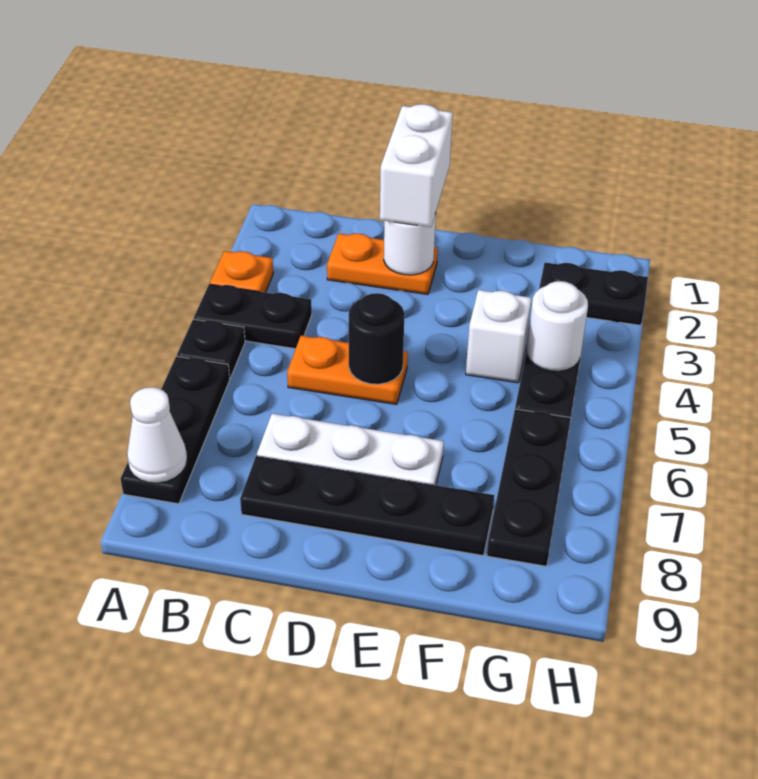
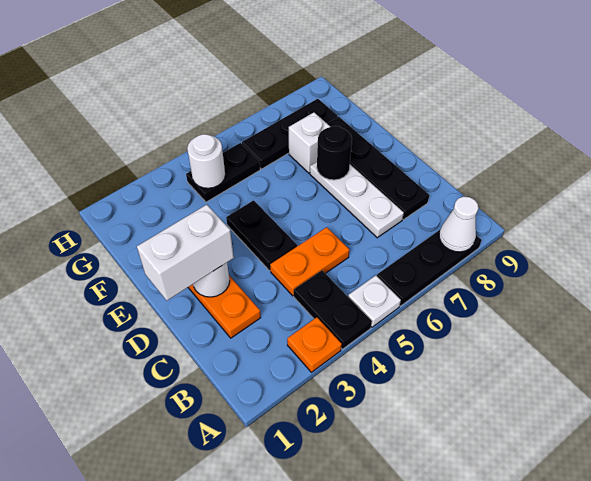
black plate A5 level 1 -> white plate A5 level 1
orange plate C5:D5 level 1 -> orange plate C4:C5 level 1
black round brick D5 level 2 -> black round brick E7 level 2
white brick F4 level 1 -> white brick F7 level 1
black plate G2:H2 level 1 -> black plate D4:E4 level 1

